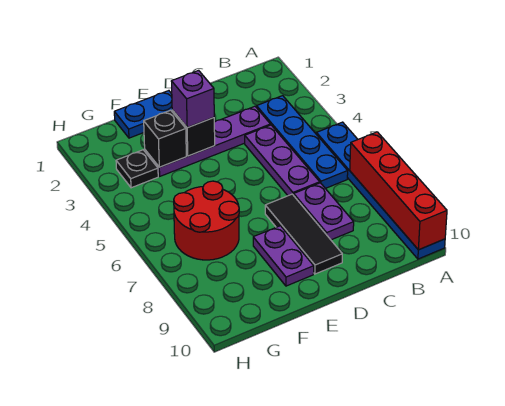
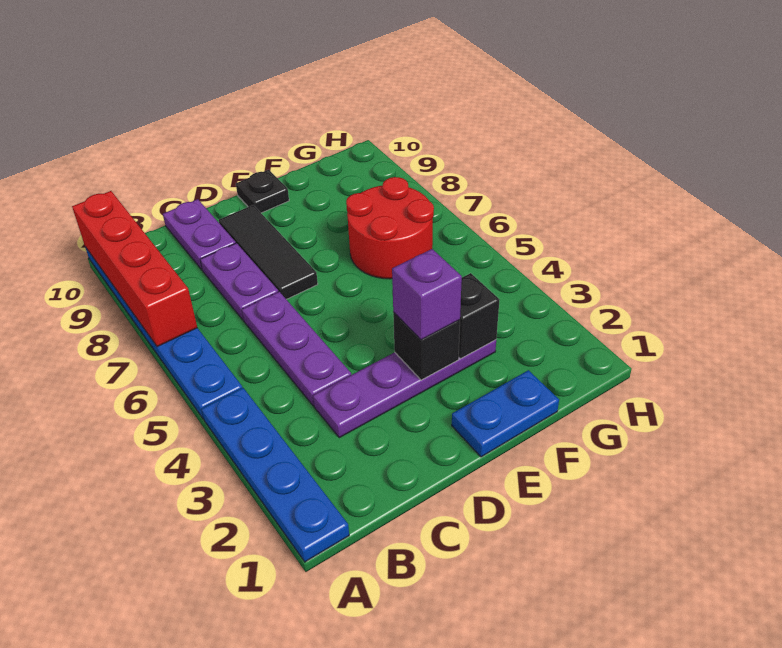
blue plate B3:B6 level 1 -> blue plate A1:A4 level 1
purple plate E8:E9 level 1 -> purple plate C9:C10 level 1
black plate G3 level 1 -> black plate E10 level 1

